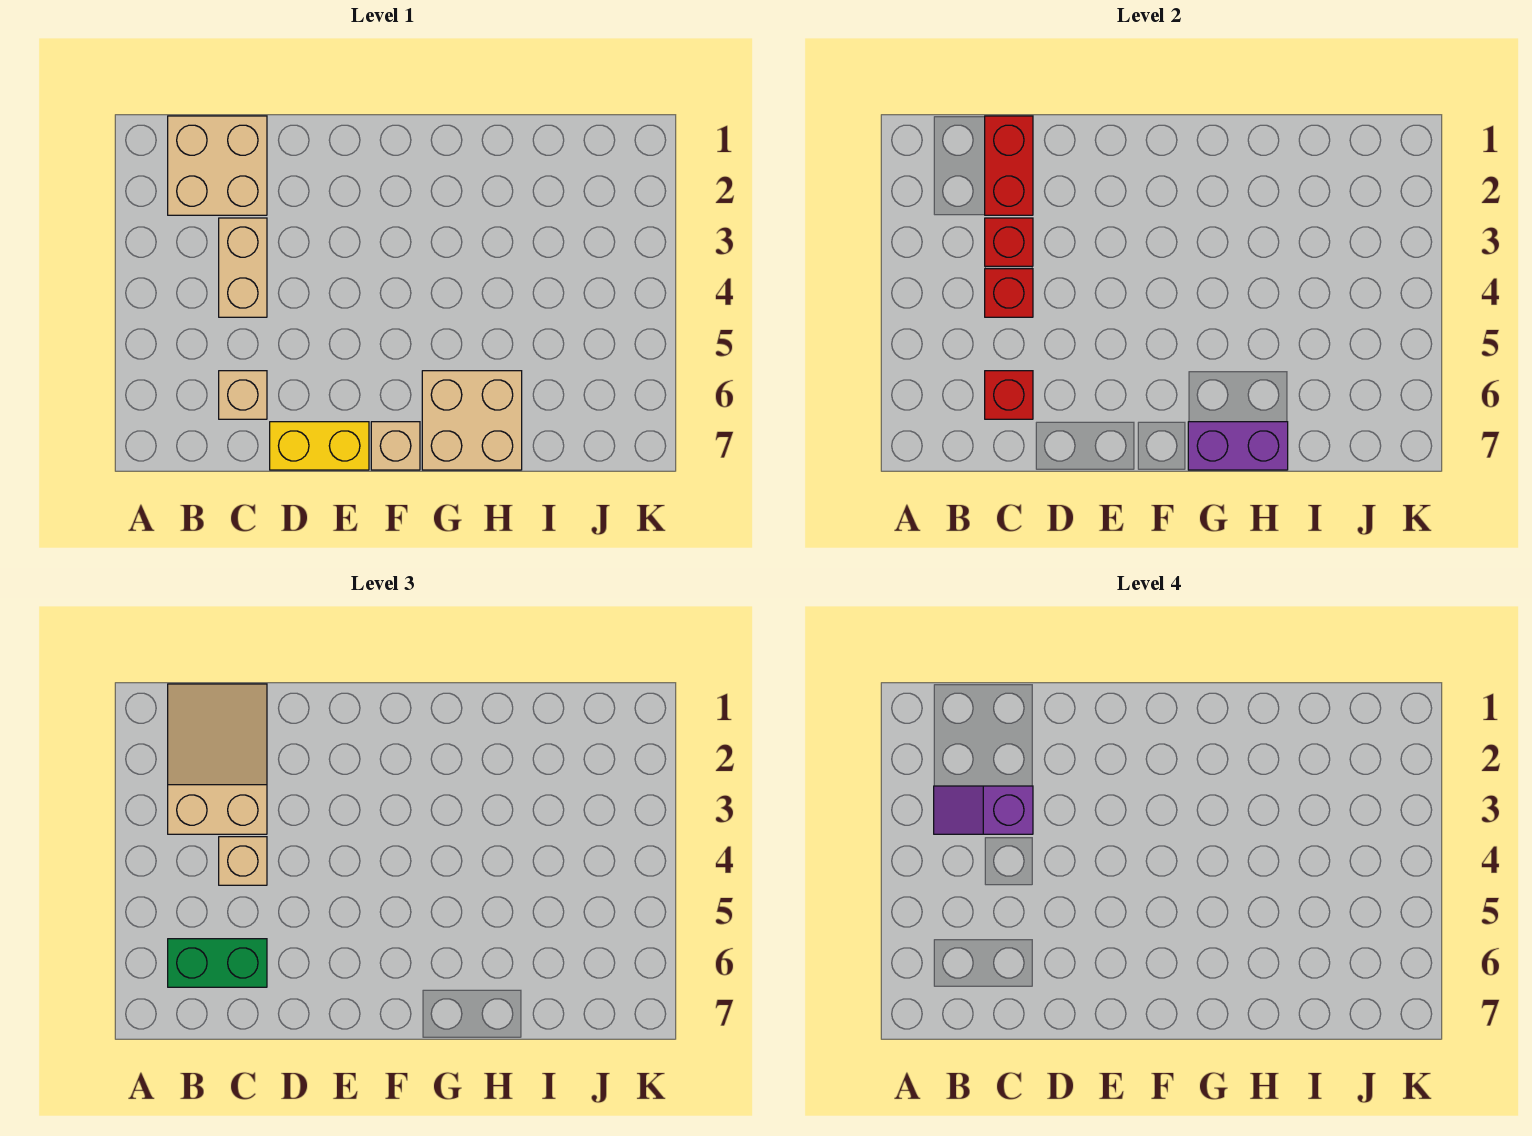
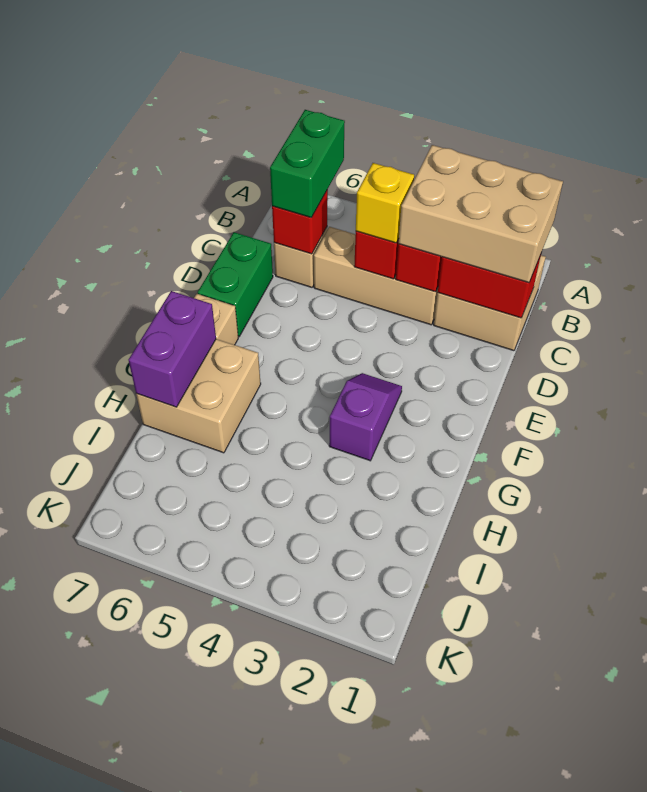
tan slope B1:C3 level 3 top 3 -> tan brick B1:C3 level 3
purple slope B3:C3 level 4 top C -> purple slope F3:G3 level 1 top G
tan brick C3:C4 level 1 -> tan brick C3:C5 level 1
tan brick C4 level 3 -> yellow brick C4 level 3
yellow brick D7:E7 level 1 -> green brick D7:E7 level 1

